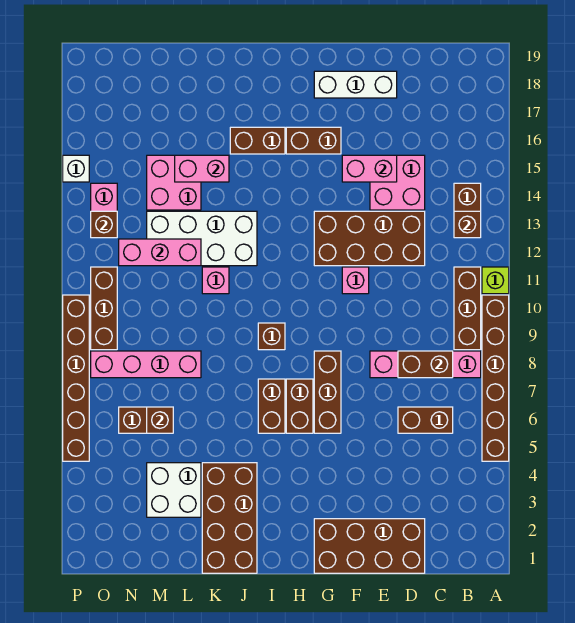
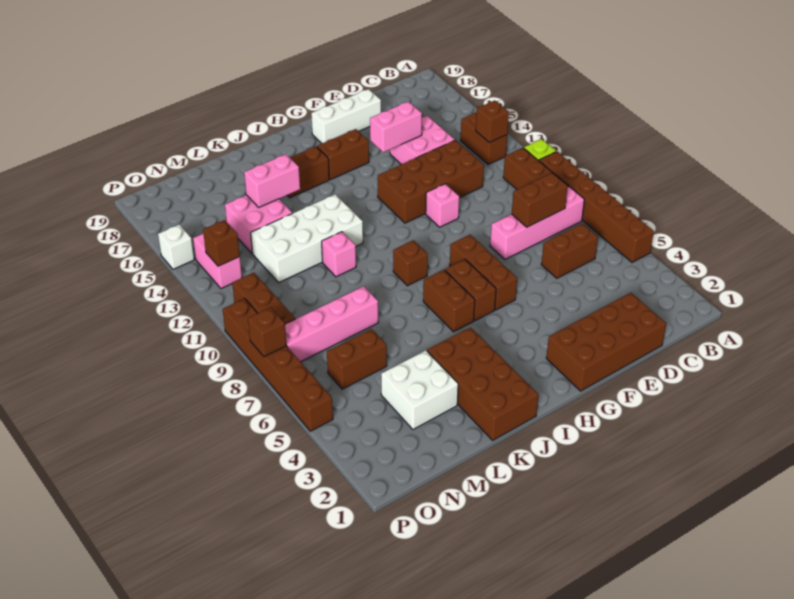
pink brick L12:N12 level 2 -> none
brown brick M6 level 2 -> brown brick P8 level 2

